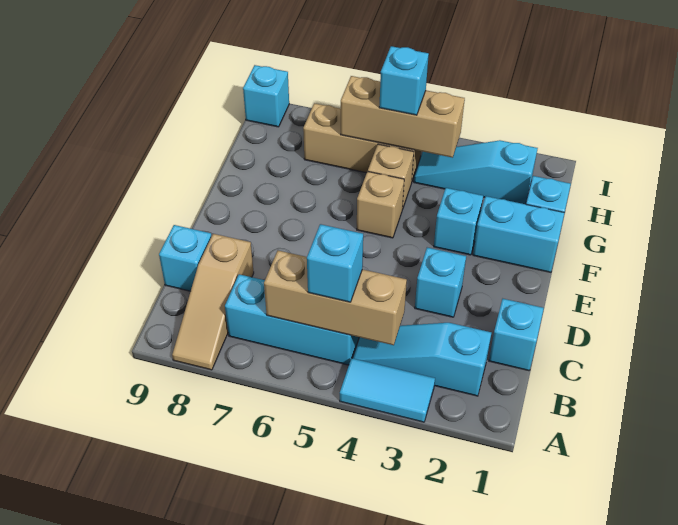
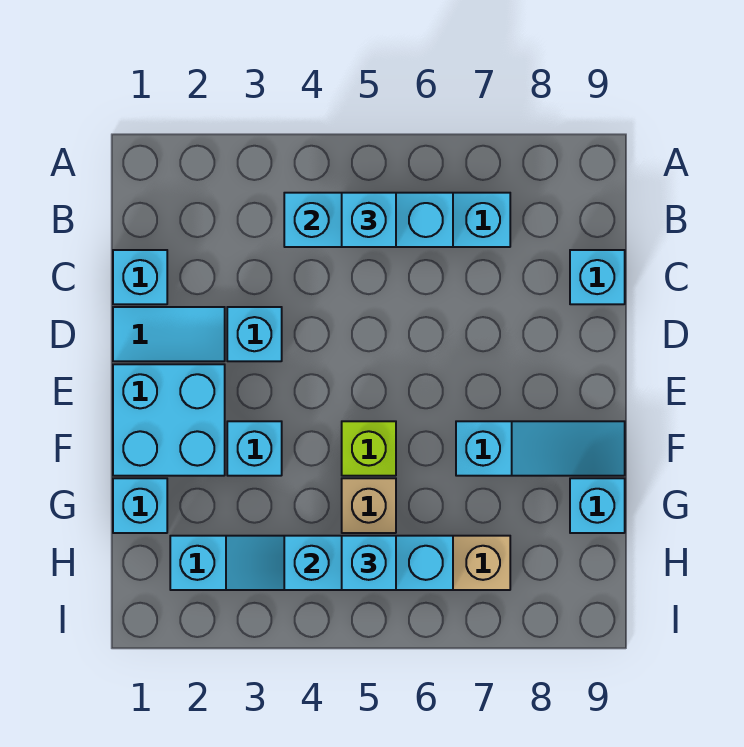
cyan tile A3:A4 level 1 -> cyan tile D1:D2 level 1
tan slope A8:C8 level 1 top C -> none
cyan slope B2:B4 level 1 top 2 -> cyan slope F7:F9 level 1 top 7
tan brick B4:B6 level 2 -> cyan brick B4:B6 level 2
cyan brick F1:F2 level 1 -> cyan brick E1:F2 level 1
tan brick F5 level 1 -> lime brick F5 level 1
tan brick H4:H6 level 2 -> cyan brick H4:H6 level 2
cyan brick I9 level 1 -> cyan brick G9 level 1

